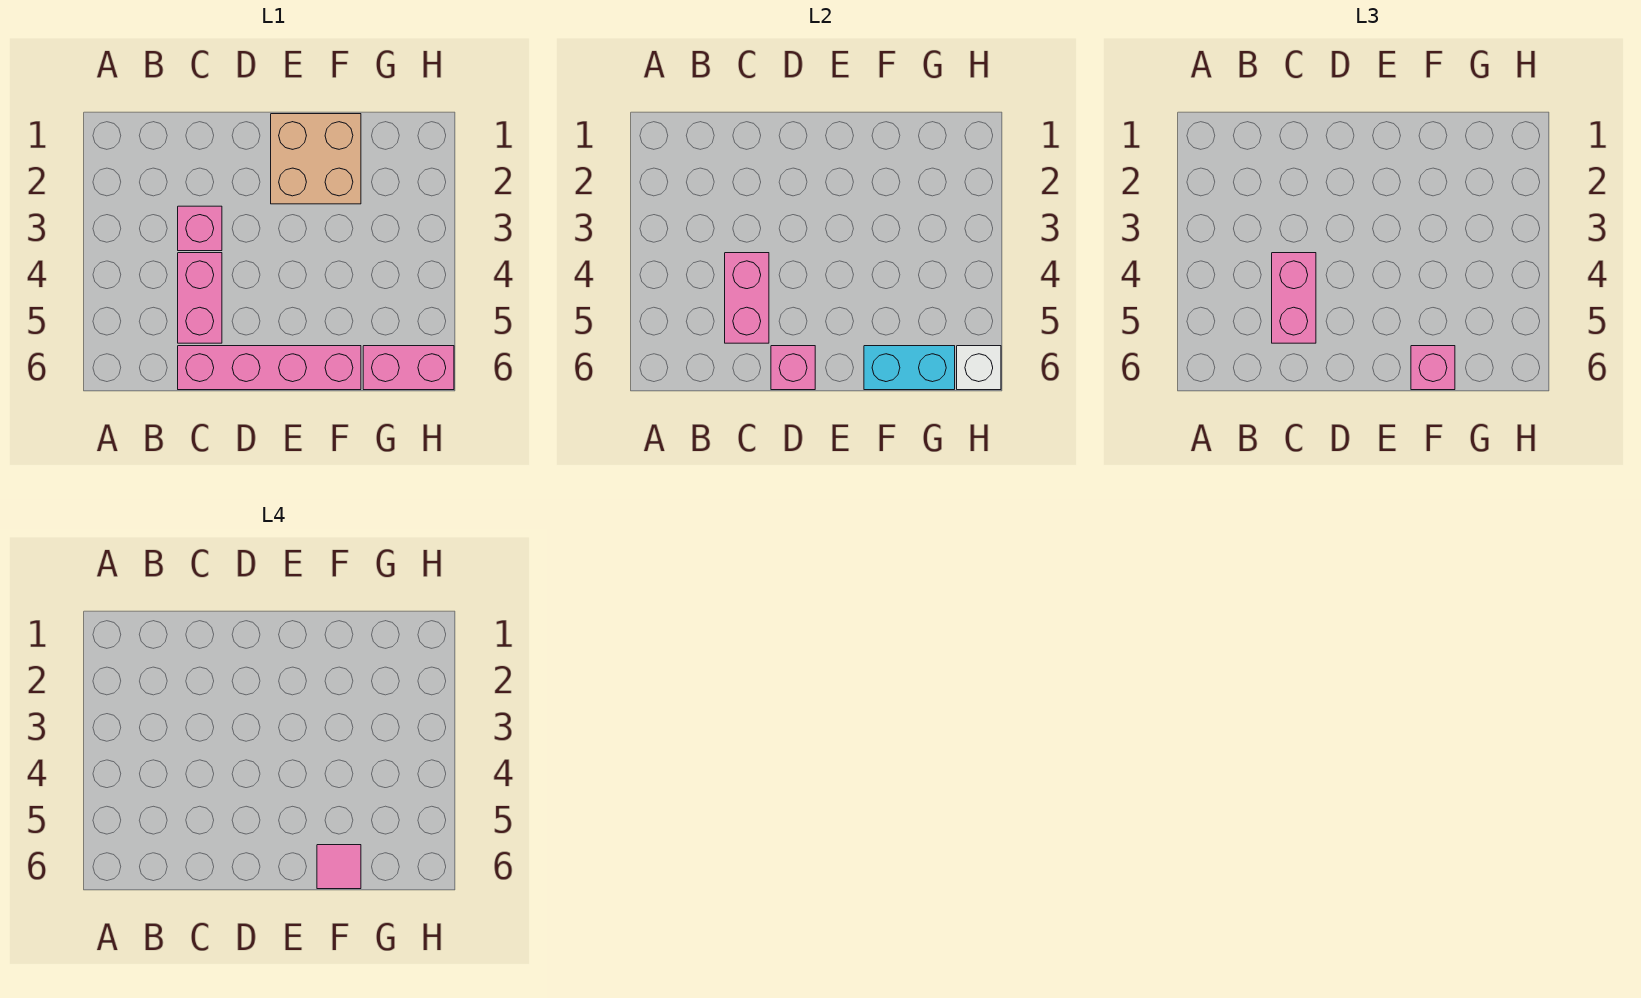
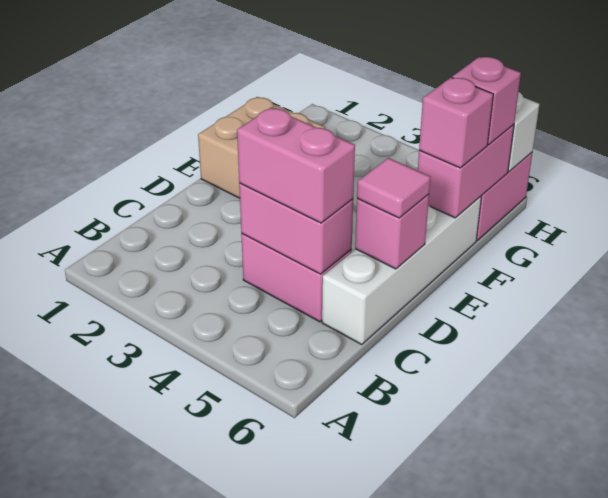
pink brick C3 level 1 -> pink brick G6 level 3
pink brick C6:F6 level 1 -> white brick C6:F6 level 1
cyan brick F6:G6 level 2 -> pink brick F6:G6 level 2
pink tile F6 level 4 -> pink tile D6 level 3

